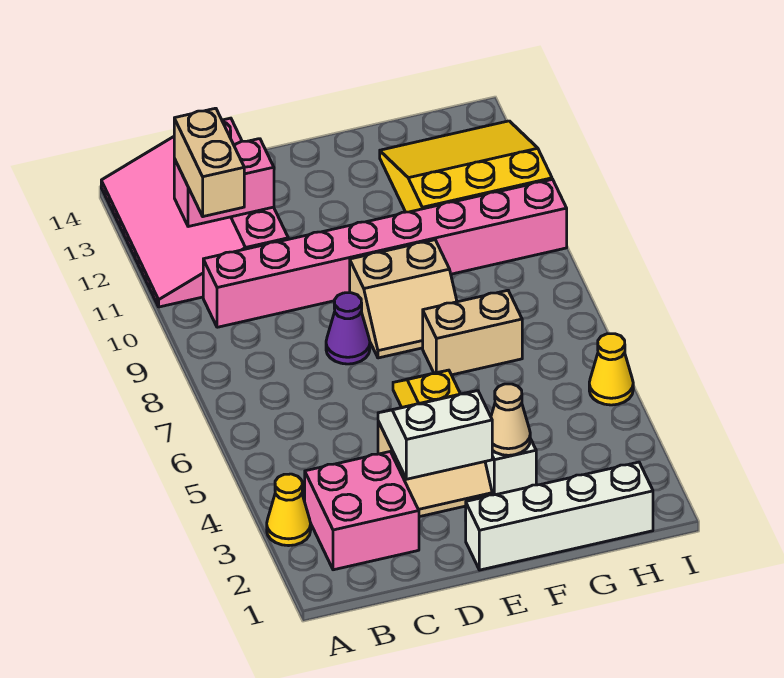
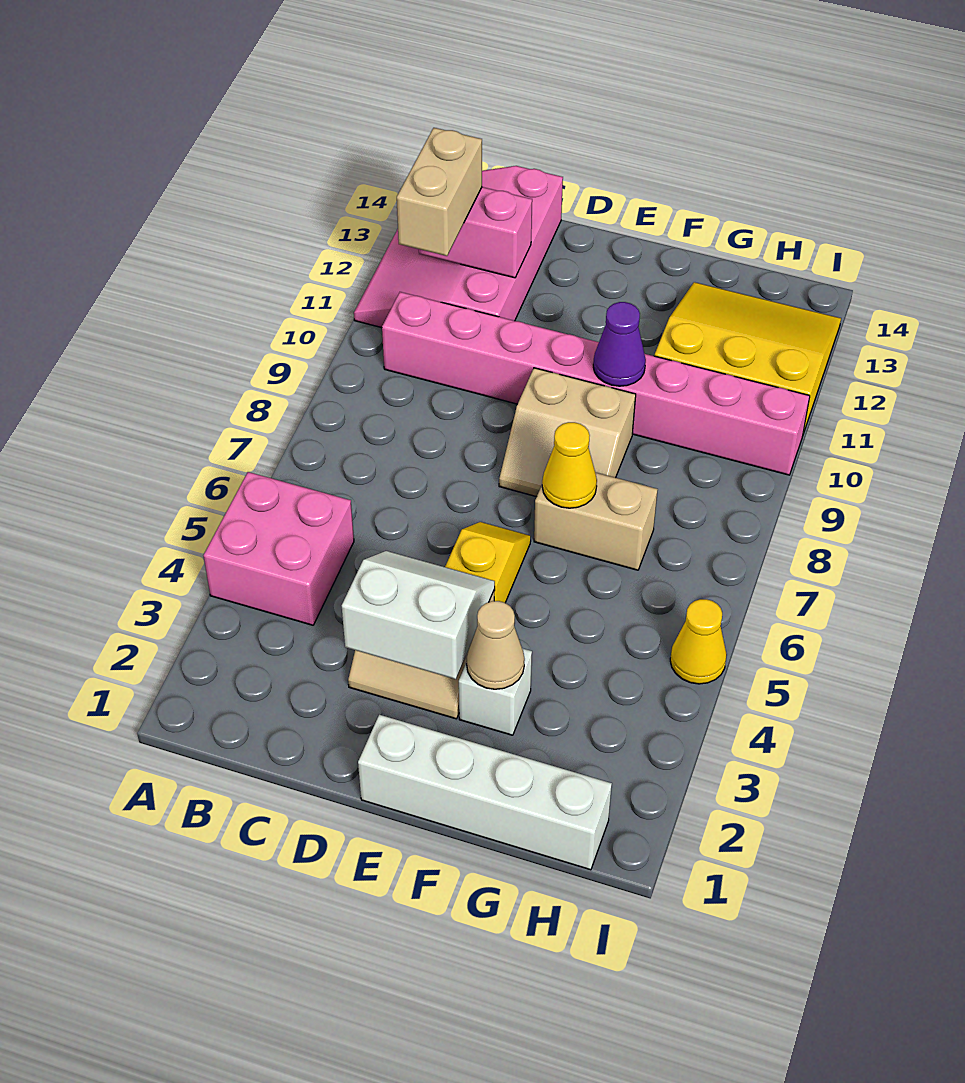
yellow cone A3 level 1 -> yellow cone F7 level 2
pink brick B2:C3 level 1 -> pink brick A4:B5 level 1
purple cone D8 level 1 -> purple cone F10 level 2

